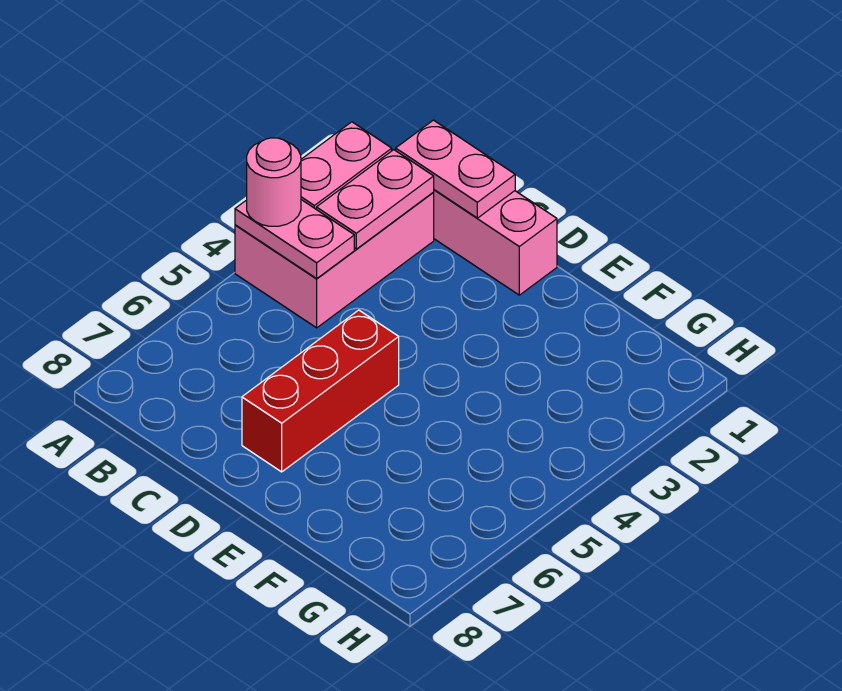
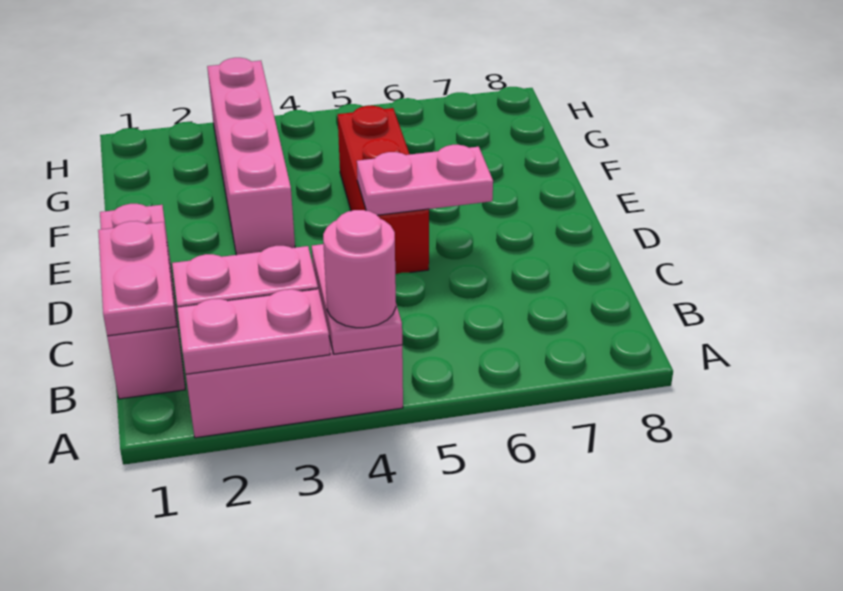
red brick D5:D7 level 1 -> red brick D5:F5 level 1
none -> pink plate D5:D6 level 2
none -> pink brick E3:H3 level 1

